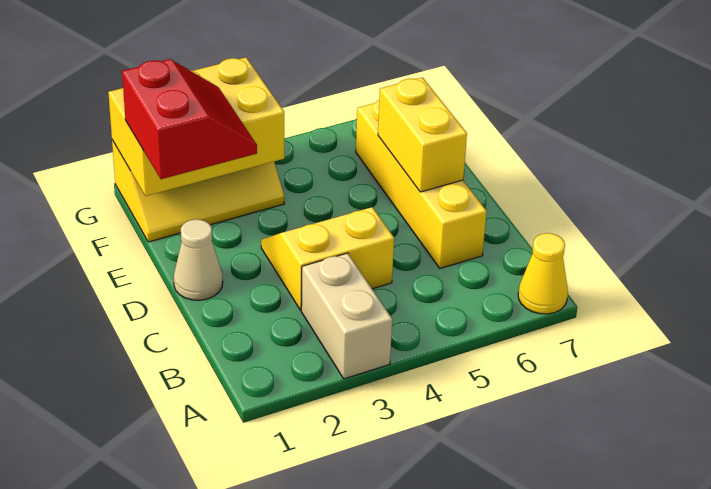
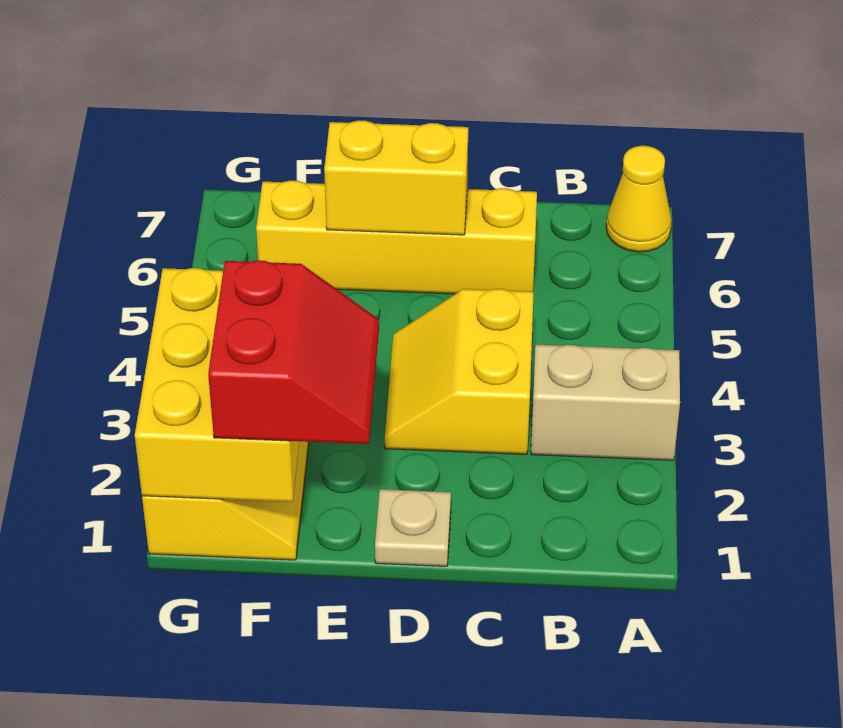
tan cone D1 level 1 -> tan plate D1 level 1
red slope E1:F2 level 3 top 1 -> red slope E1:F2 level 3 top F

